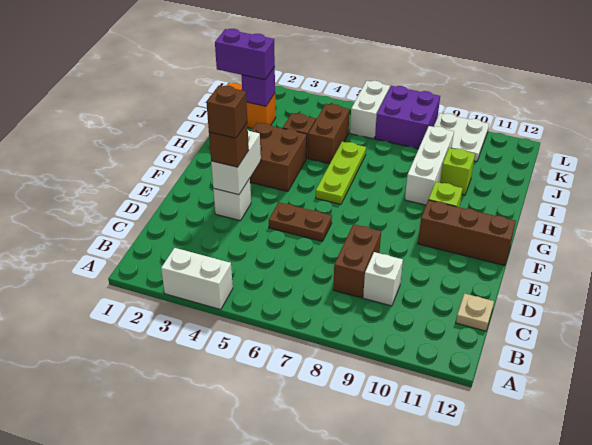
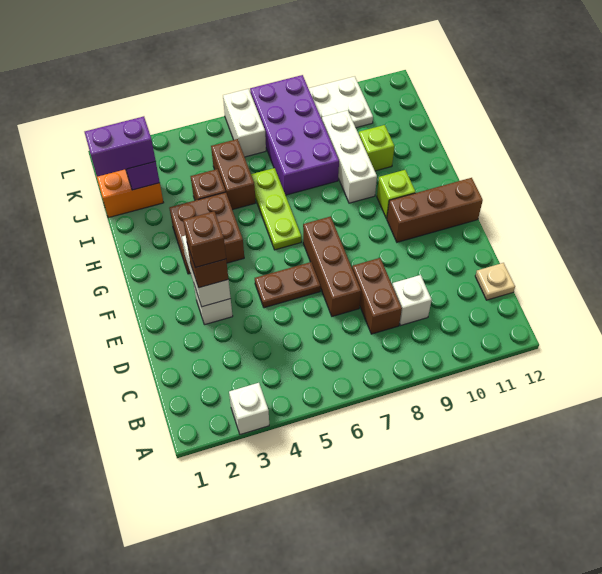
white brick A3:A4 level 1 -> white brick A3 level 1
none -> brown brick D7:F7 level 1
purple brick K7:L8 level 1 -> purple brick I7:L8 level 1

